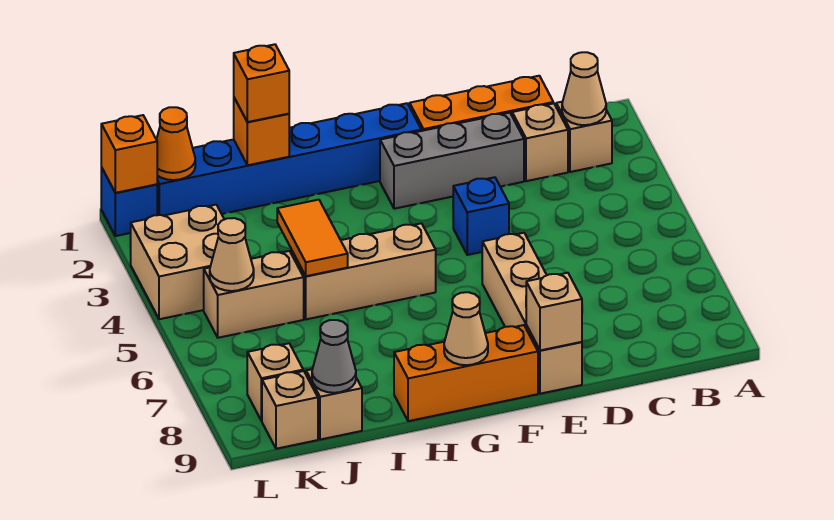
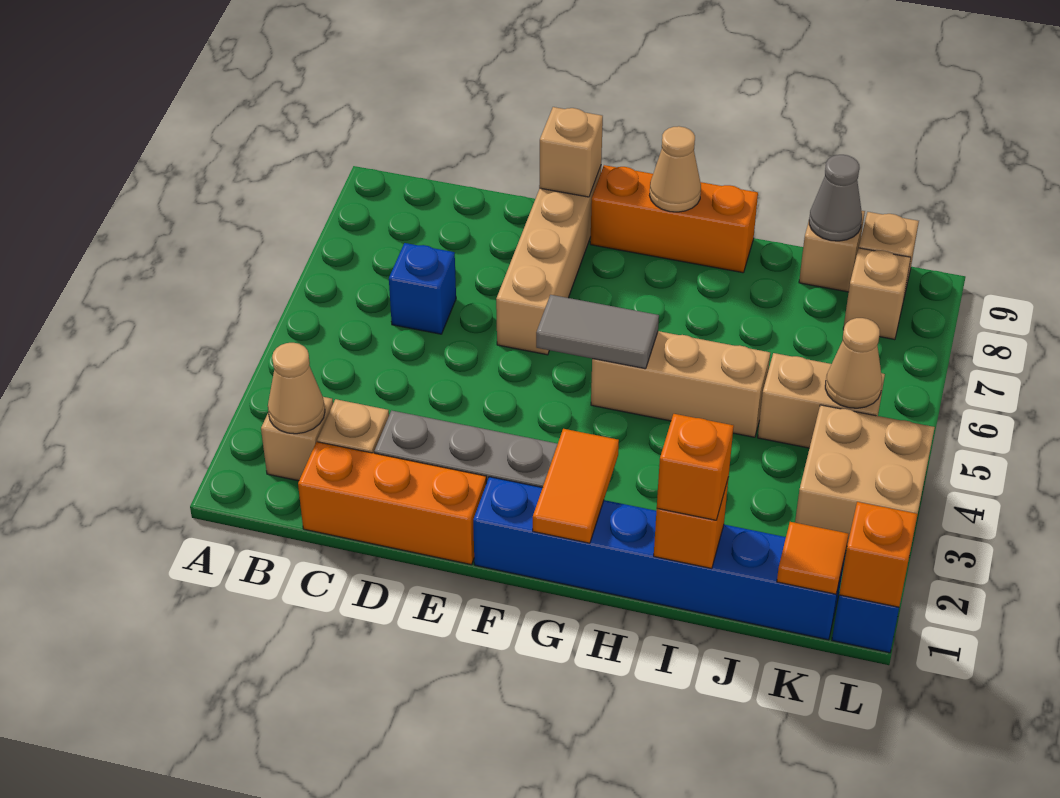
blue brick E4 level 1 -> blue brick C6 level 1
none -> grey tile F5:G5 level 2
orange tile I4:I5 level 2 -> orange tile G1:G2 level 2
orange cone K1 level 2 -> orange tile K1 level 2

